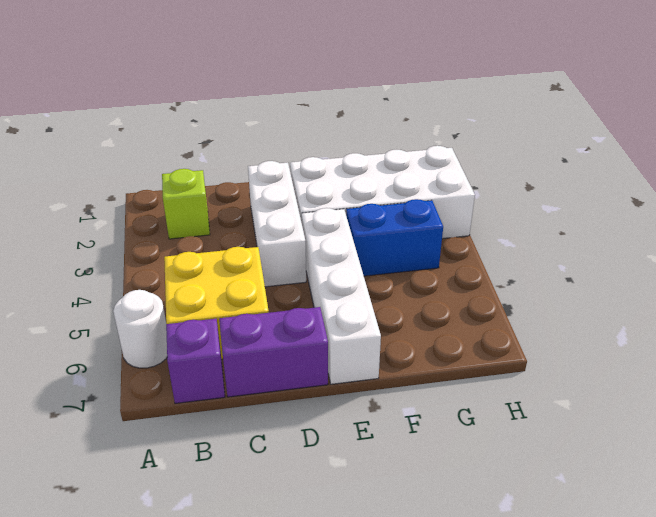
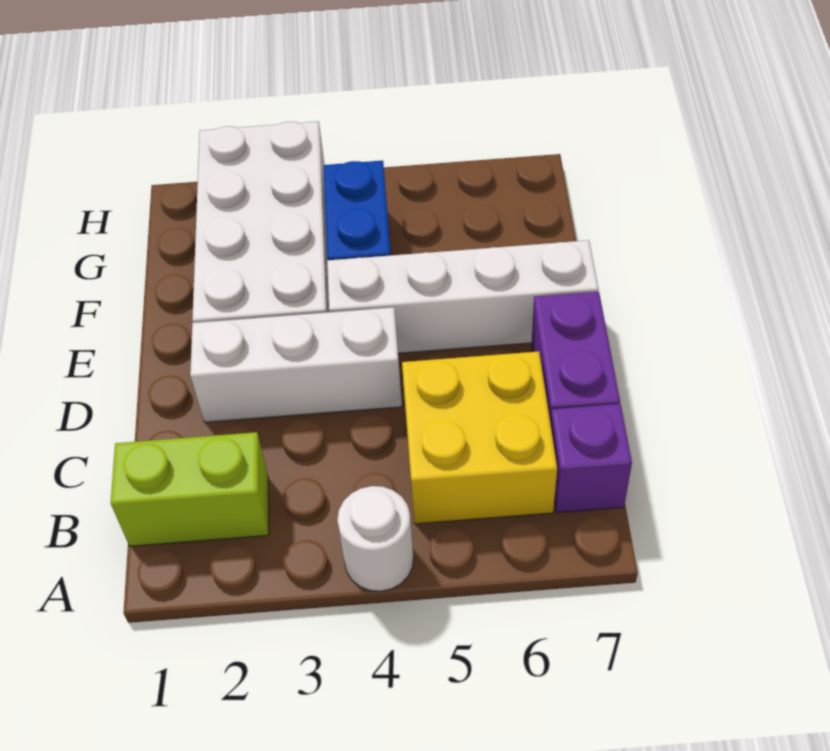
white round brick A6 level 1 -> white round brick A4 level 1
lime brick B2 level 1 -> lime brick B1:B2 level 1

